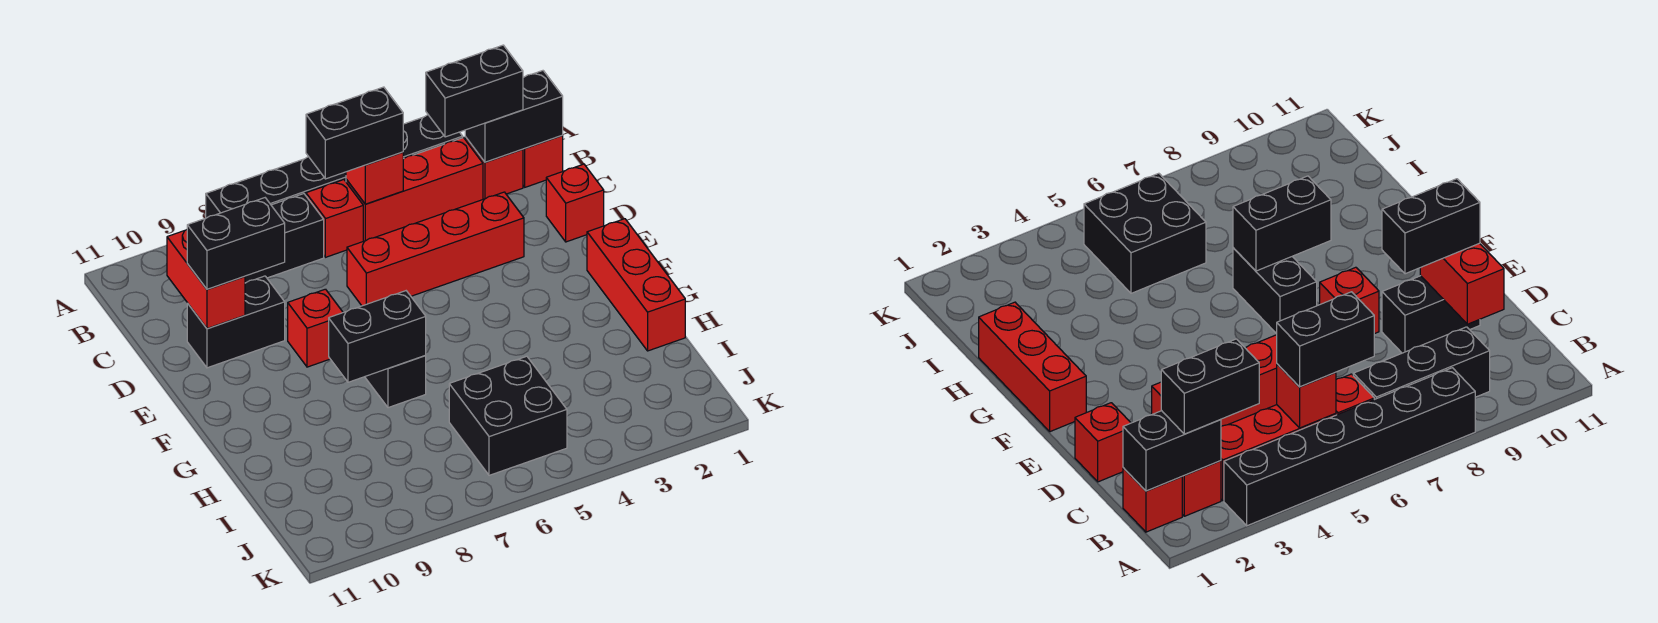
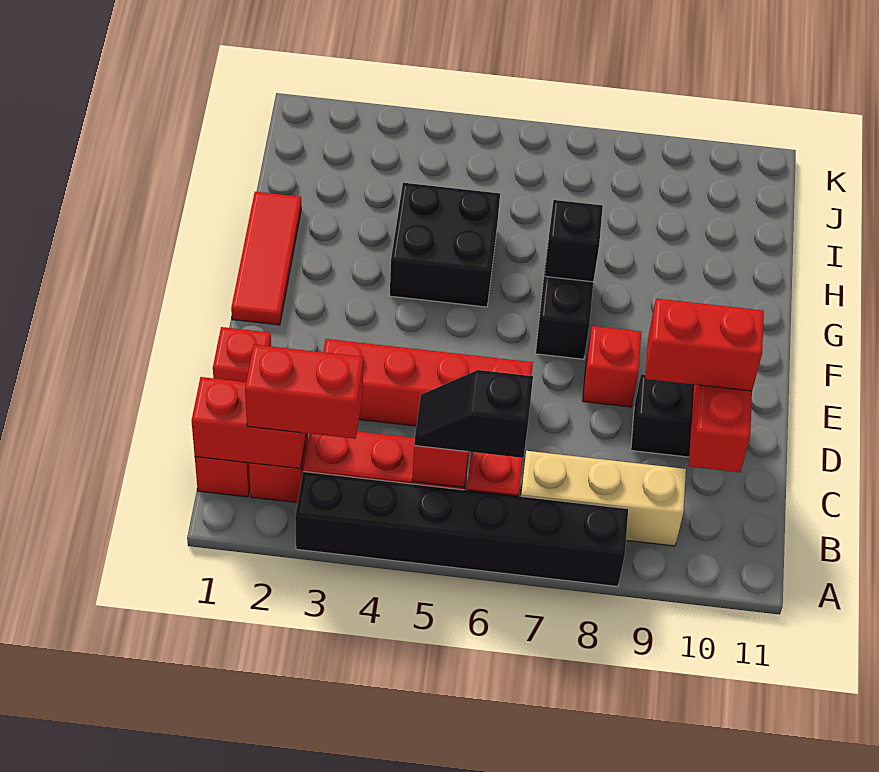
black brick B1:B2 level 2 -> red brick B1:B2 level 2
black brick B2:B3 level 3 -> red brick B2:B3 level 3
black brick B5:B6 level 3 -> black slope B5:B6 level 3 top 6
black brick B7:B9 level 1 -> tan brick B7:B9 level 1
black brick D9:D10 level 3 -> red brick D9:D10 level 3
red brick F1:H1 level 1 -> red tile F1:H1 level 1
black brick G7:G8 level 2 -> black brick G7 level 2
black brick I5:J6 level 1 -> black brick G4:H5 level 1

